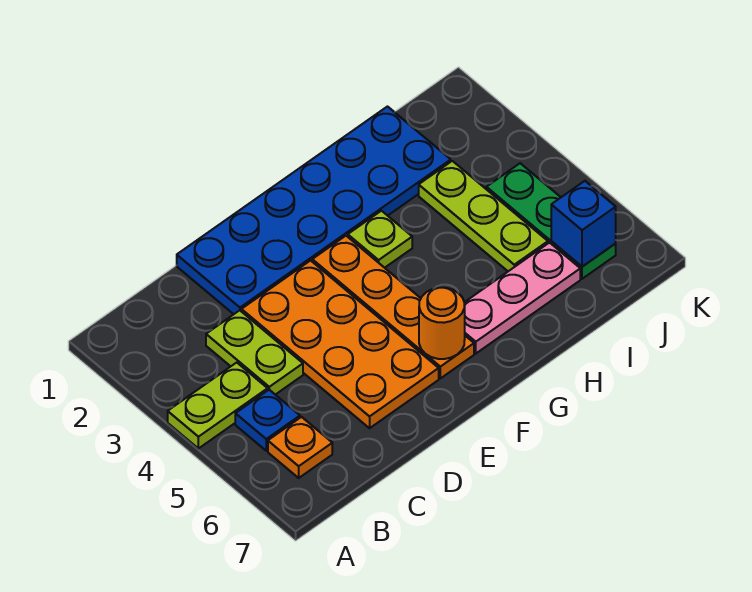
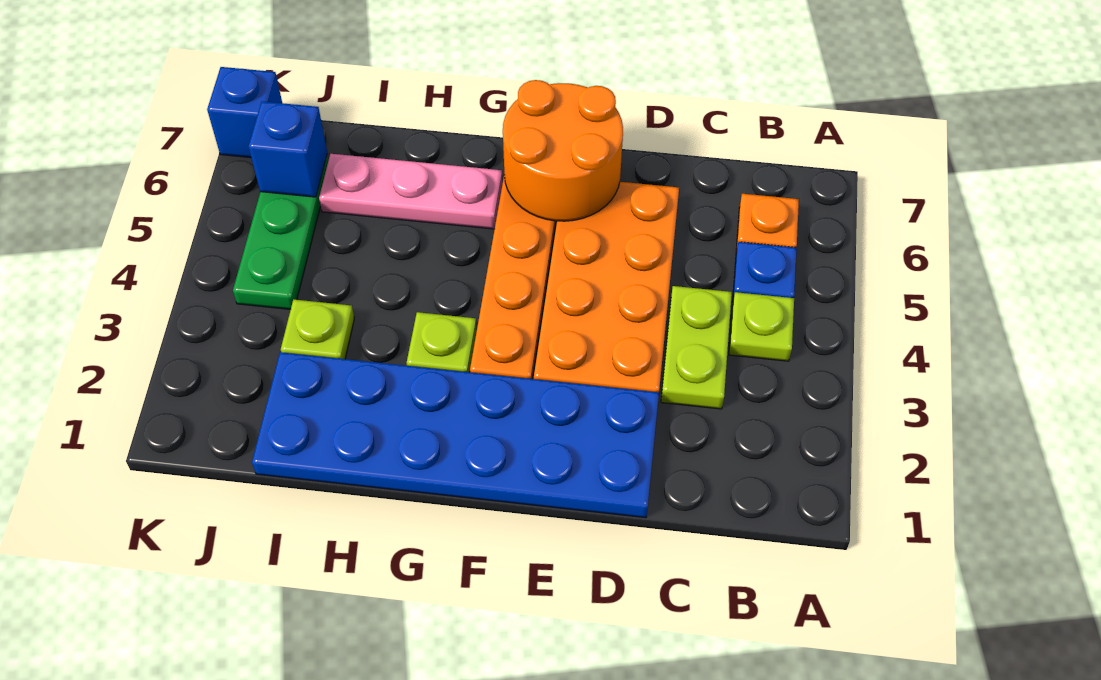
lime plate A4:B4 level 1 -> lime plate B4 level 1
orange round brick F6 level 2 -> orange round brick E6:F7 level 2
lime plate I3:I5 level 1 -> lime plate I3 level 1
none -> blue brick K7 level 1

